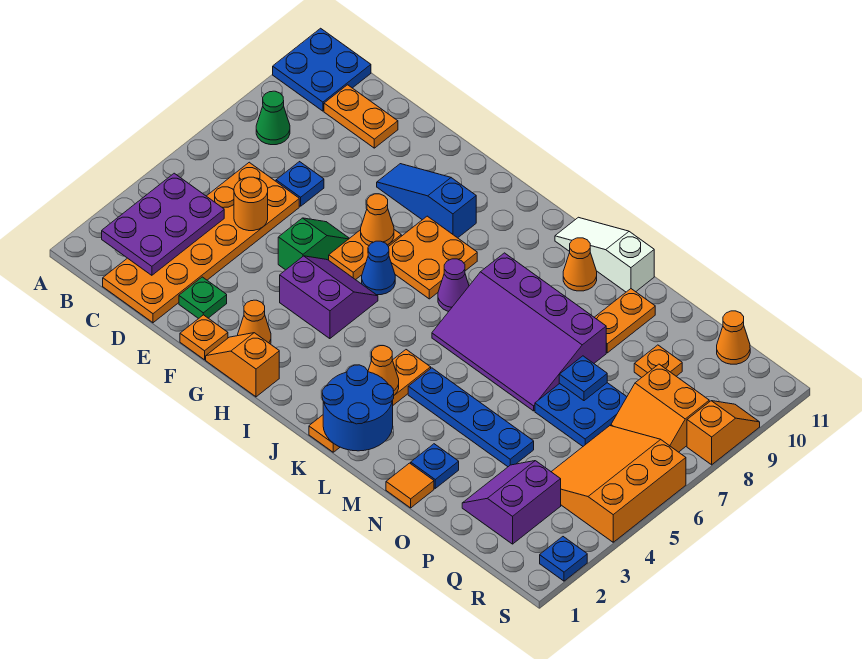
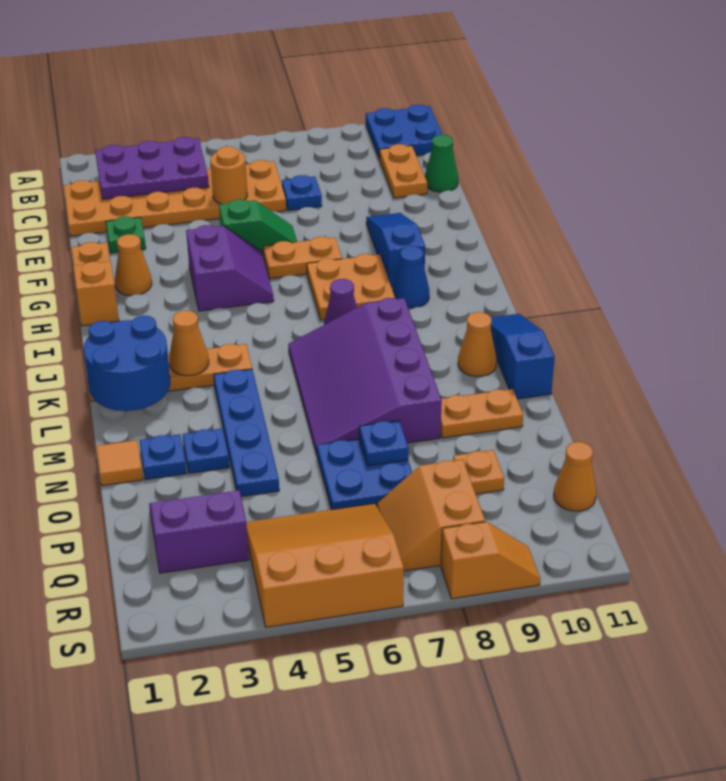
green cone B8 level 1 -> green cone D11 level 1
orange cone G7 level 2 -> none
blue cone H6 level 1 -> blue cone I9 level 1
white slope K11:M11 level 1 top M -> blue slope K11:M11 level 1 top M
blue plate S2 level 1 -> blue plate N3 level 1

